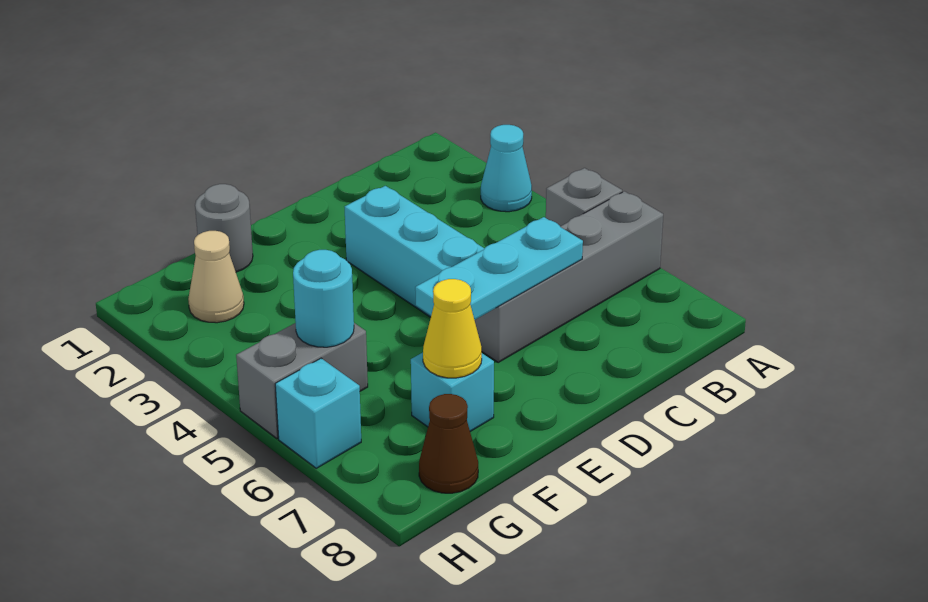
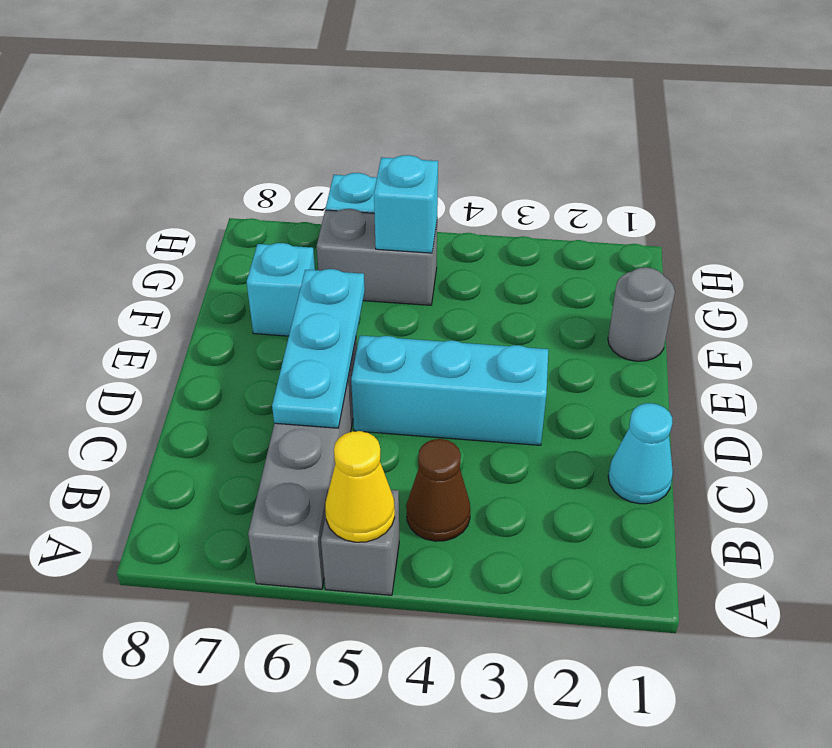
cyan cone A3 level 1 -> cyan cone C1 level 1
yellow cone F7 level 2 -> yellow cone A5 level 2
tan cone G2 level 1 -> none
grey brick G5:H5 level 1 -> grey brick G5:G6 level 1
cyan round brick G5 level 2 -> cyan brick G5 level 2
brown cone G8 level 1 -> brown cone B4 level 1

